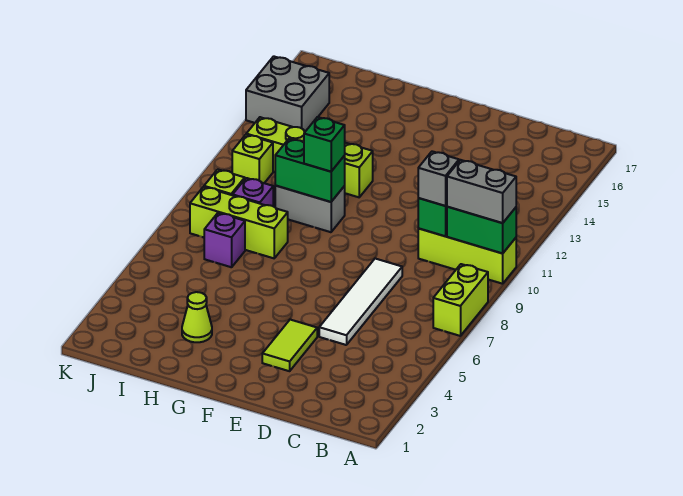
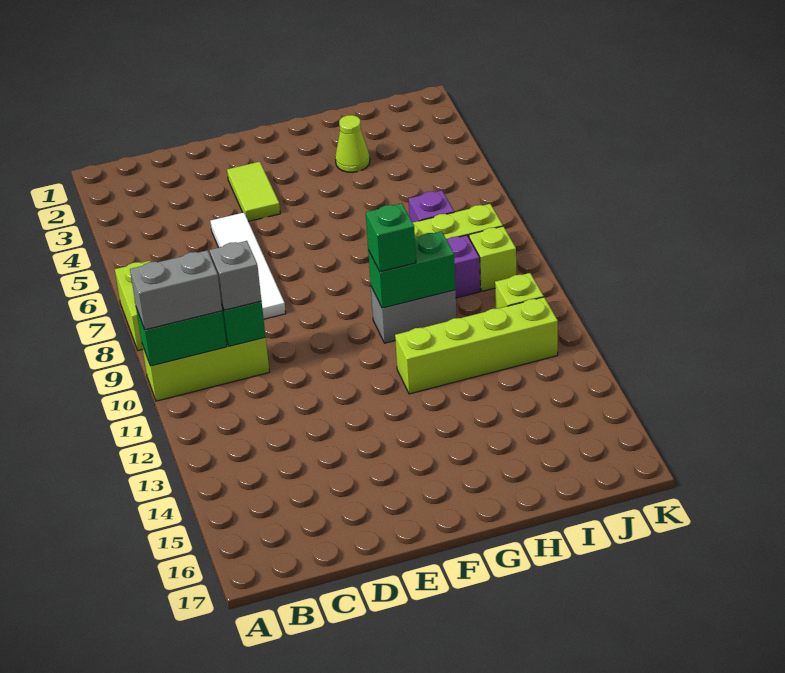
grey brick J14:K15 level 1 -> none

